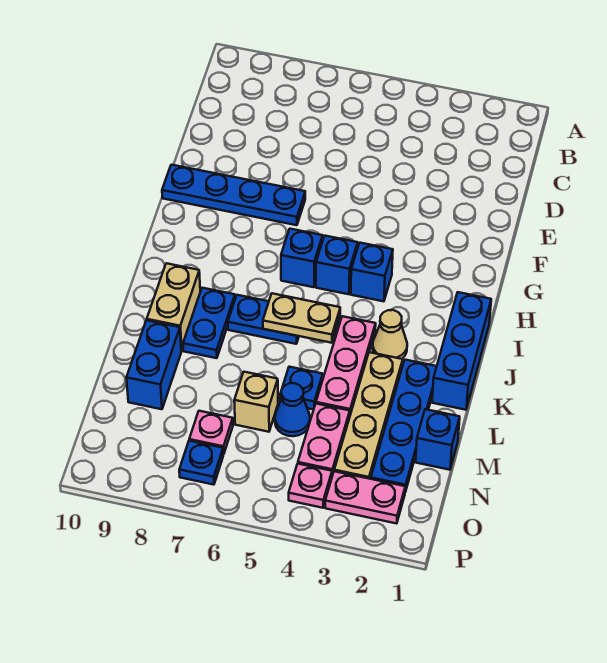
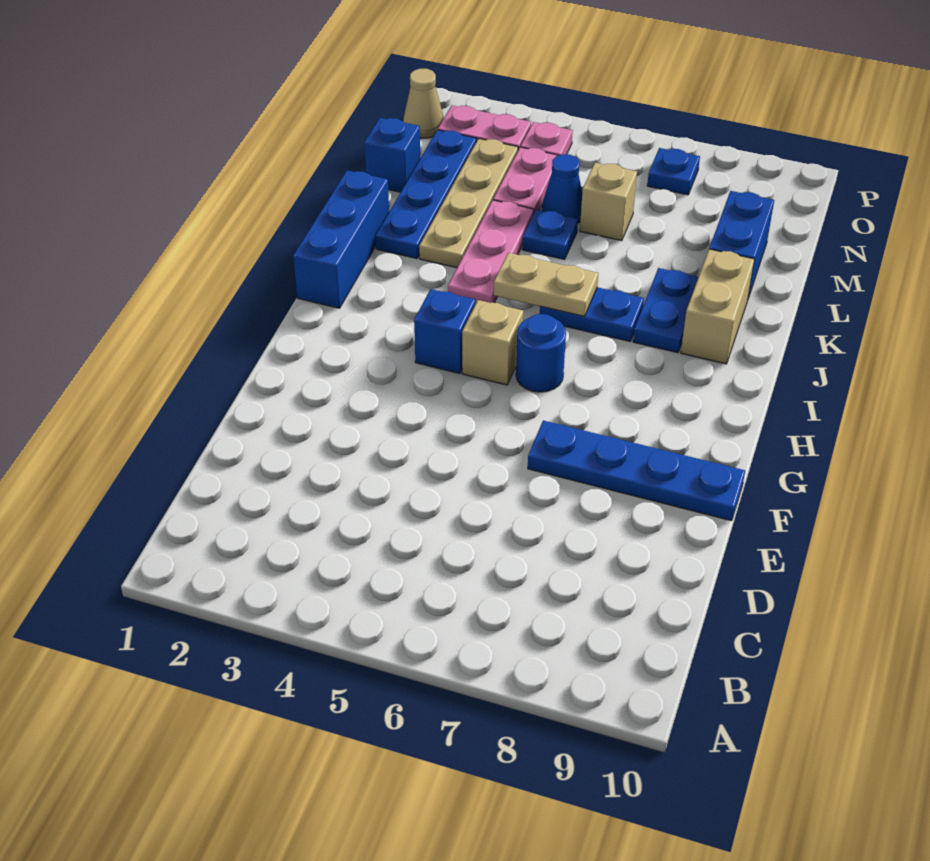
blue brick H5 level 1 -> tan brick H5 level 1
blue brick H6 level 1 -> blue round brick H6 level 1
tan cone J3 level 1 -> tan cone O1 level 1
pink plate N7 level 1 -> none

